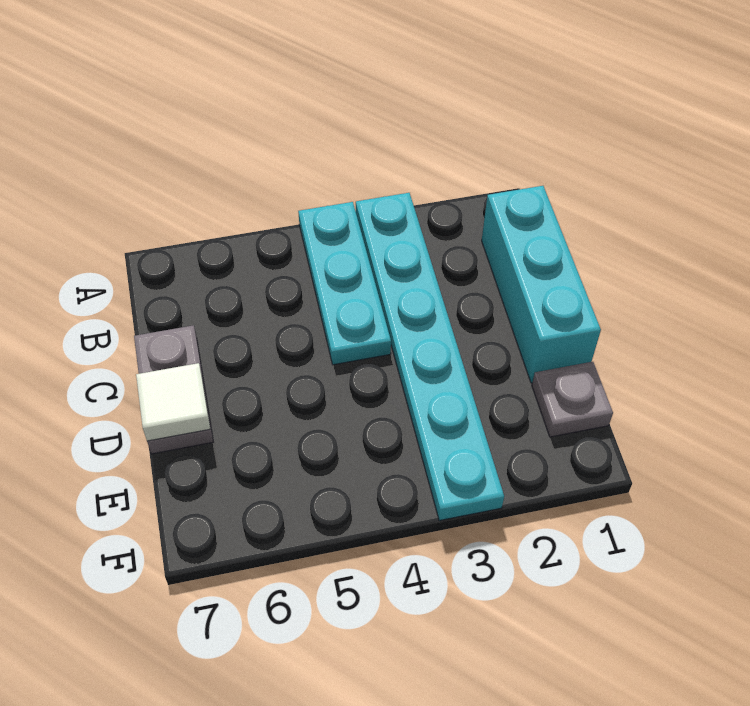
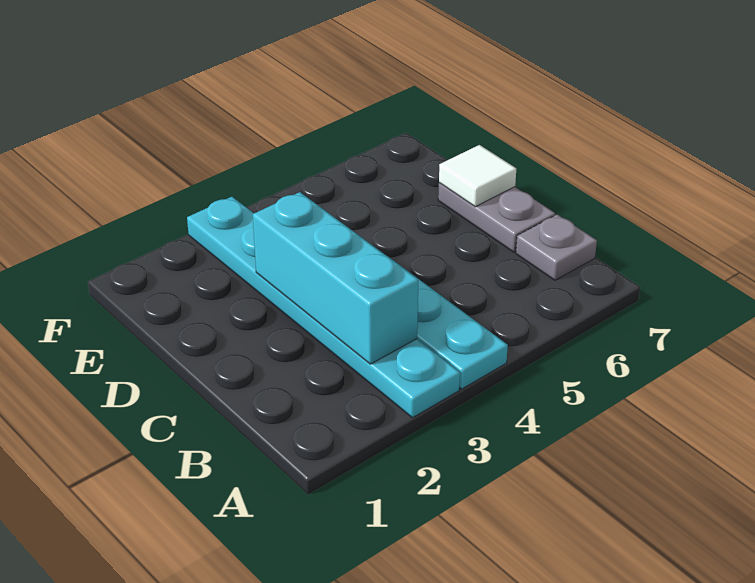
cyan brick B1:D1 level 1 -> cyan brick B3:D3 level 2
grey plate E1 level 1 -> grey plate B7 level 1

